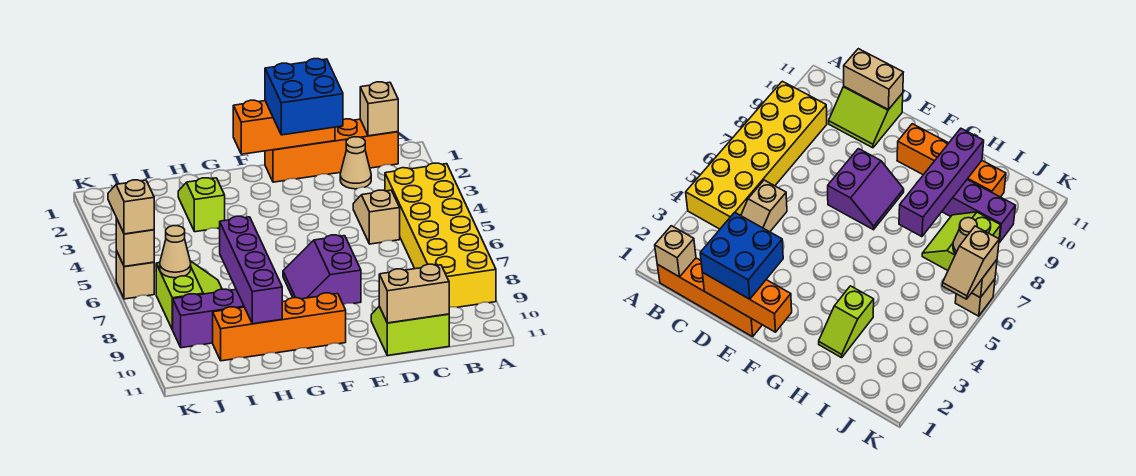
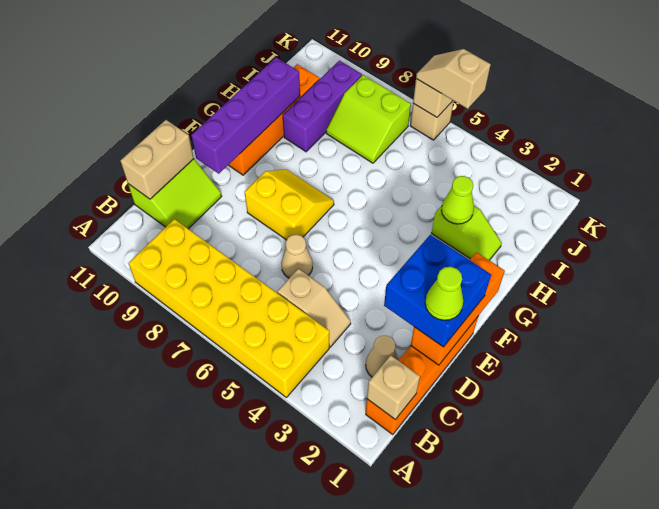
none -> lime cone D1 level 4
purple slope E7:F8 level 1 top E -> yellow slope E7:F8 level 1 top E
none -> lime cone H3 level 2
purple brick H7:H10 level 2 -> purple brick E10:H10 level 2
tan cone J7 level 2 -> tan cone D6 level 1
tan slope K5:K6 level 3 top 6 -> tan slope K5:K6 level 3 top 5

